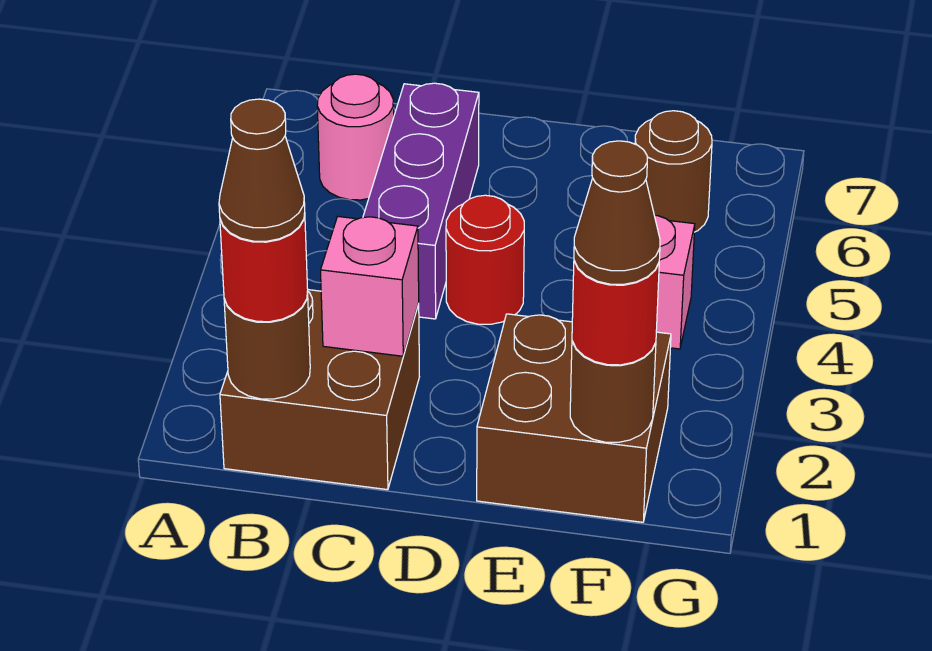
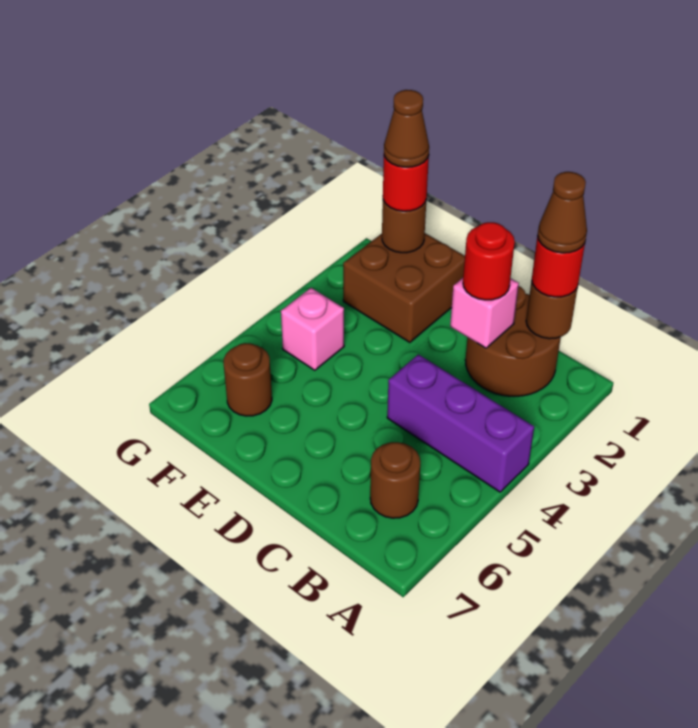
brown brick B1:C2 level 1 -> brown round brick B1:C2 level 1
pink round brick B6 level 1 -> brown round brick B6 level 1
purple brick C4:C6 level 1 -> purple brick A4:C4 level 1
red round brick D4 level 1 -> red round brick C2 level 3

